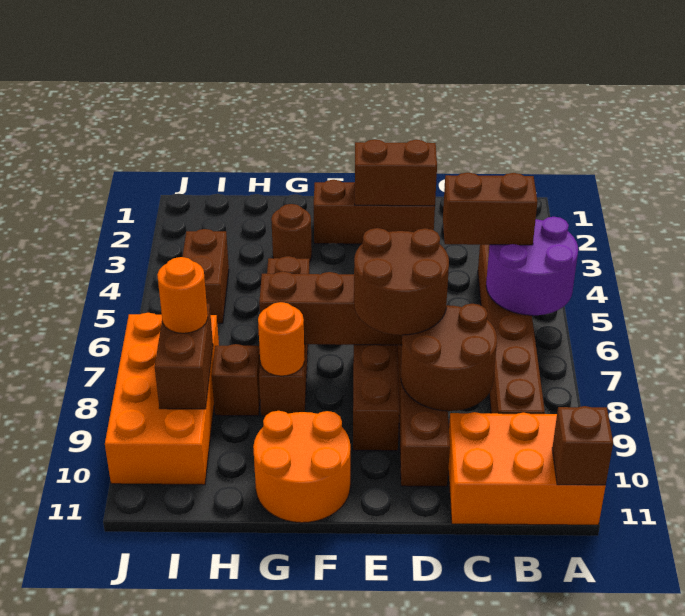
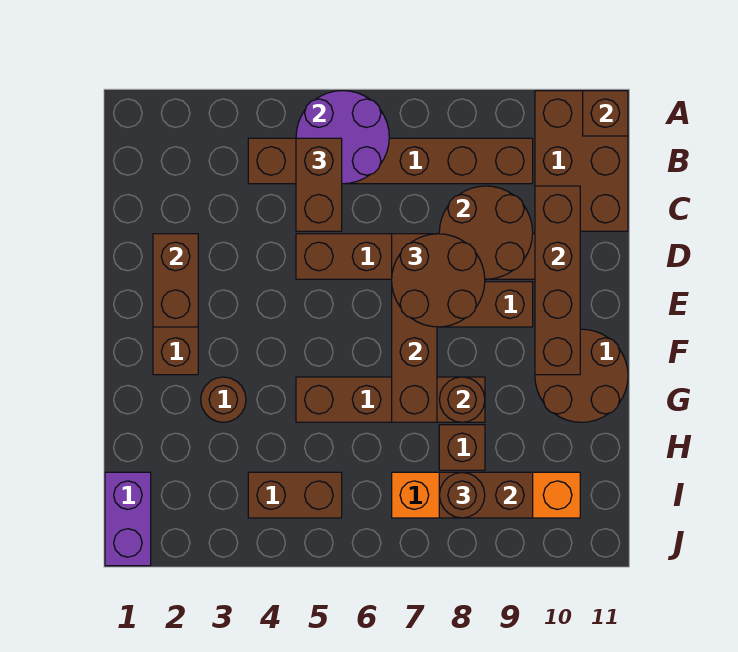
orange brick A10:C11 level 1 -> brown brick A10:C11 level 1
none -> brown brick C10:F10 level 2
orange round brick F10:G11 level 1 -> brown round brick F10:G11 level 1
orange round brick G8 level 2 -> brown round brick G8 level 2
none -> purple brick I1:J1 level 1
orange brick I7:J10 level 1 -> orange brick I7:I10 level 1
orange round brick I8 level 3 -> brown round brick I8 level 3

